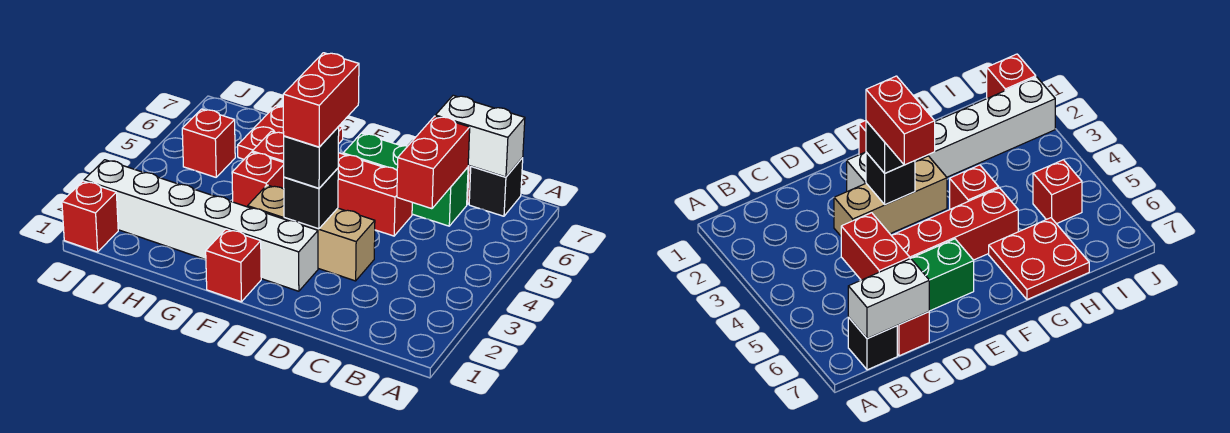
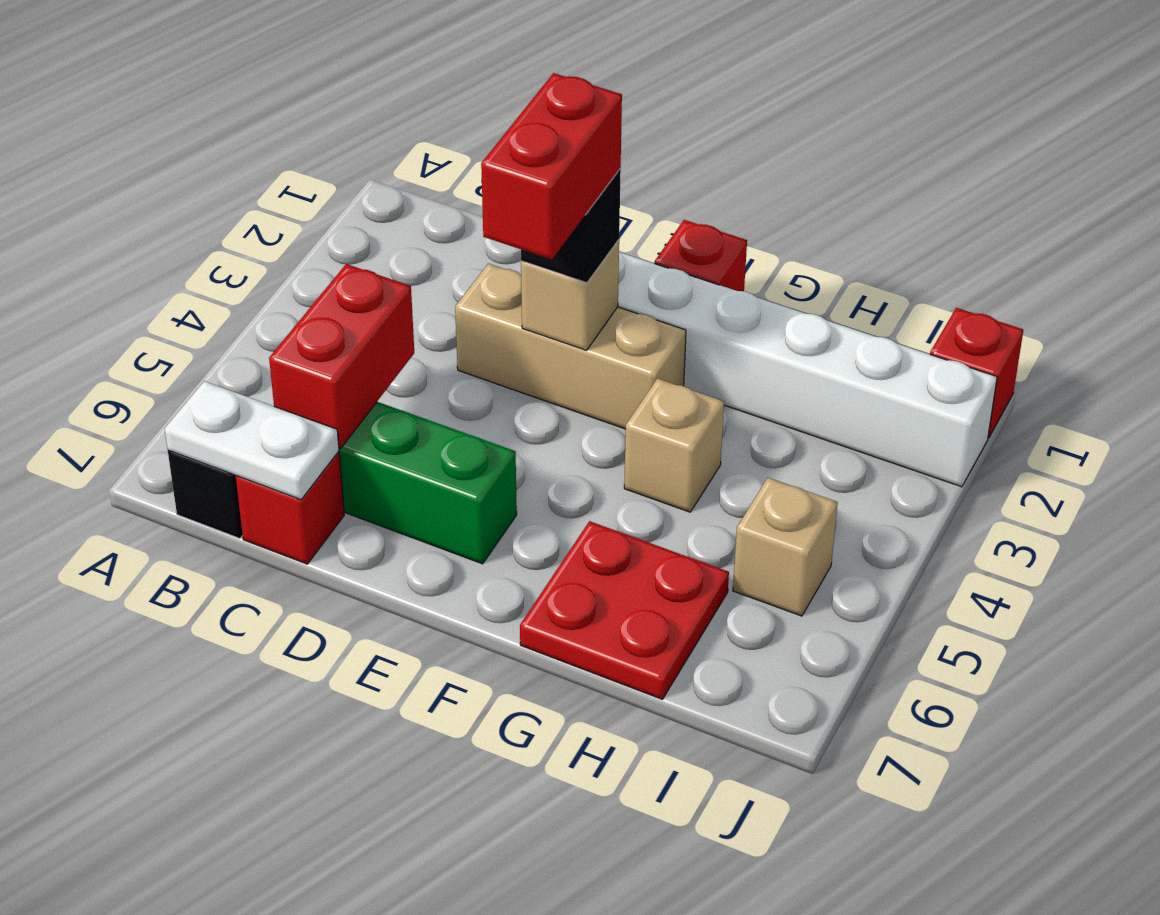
white brick B7:C7 level 2 -> white plate B7:C7 level 2
red brick D5:G5 level 1 -> none
black brick E3 level 2 -> tan brick E3 level 2
red brick G4 level 1 -> tan brick G4 level 1
red brick I5 level 1 -> tan brick I5 level 1

